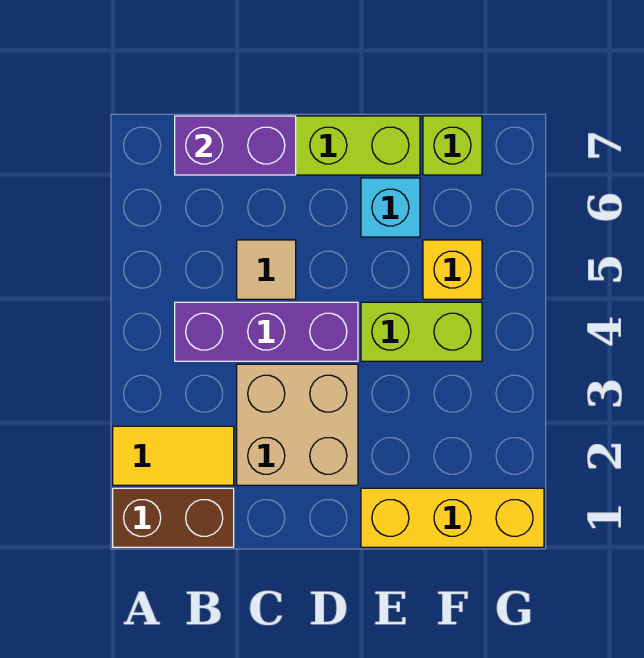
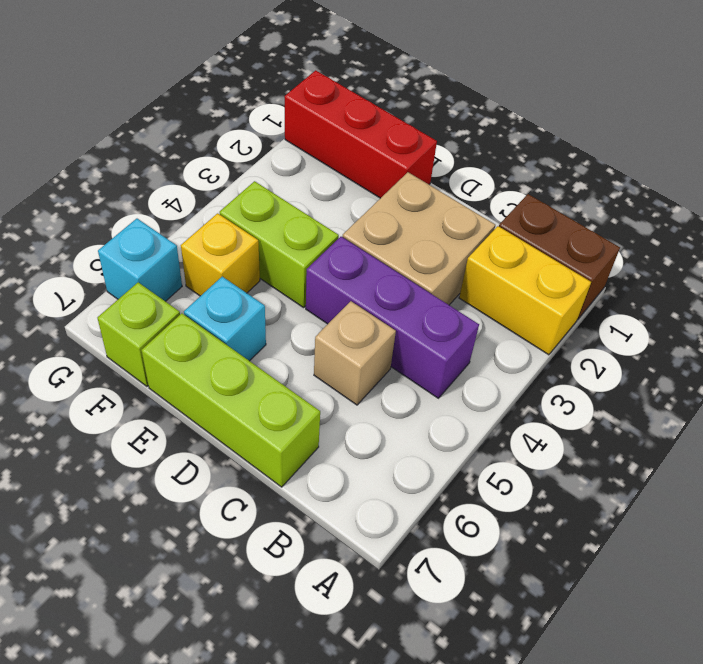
yellow tile A2:B2 level 1 -> yellow brick A2:B2 level 1
purple brick B7:C7 level 2 -> none
tan tile C5 level 1 -> tan brick C5 level 1
yellow brick E1:G1 level 1 -> red brick E1:G1 level 1
none -> cyan brick G6 level 1

